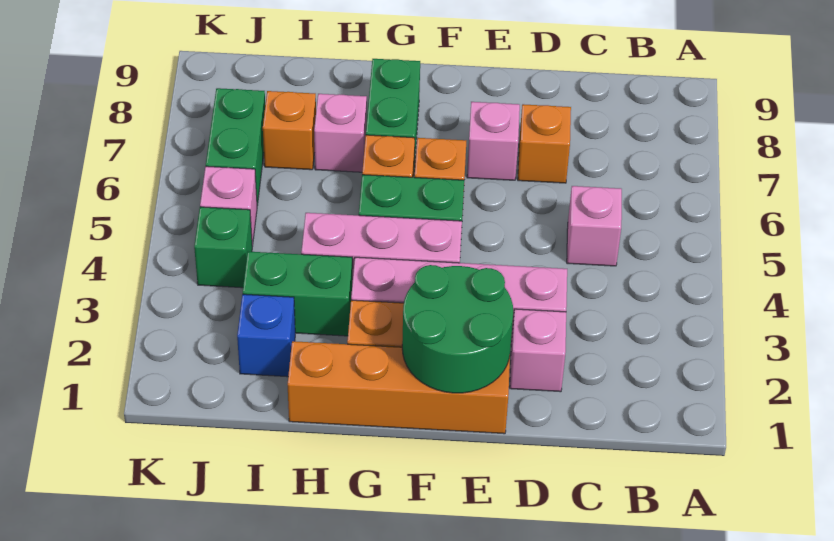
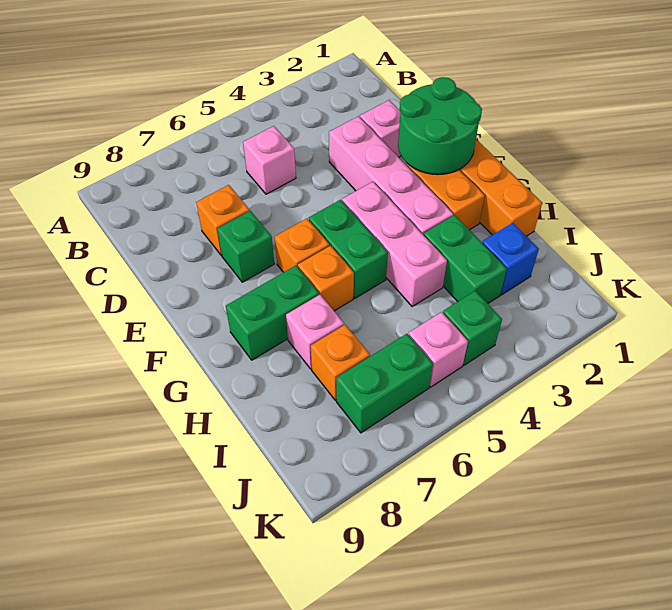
pink brick E7 level 1 -> green brick E7 level 1

